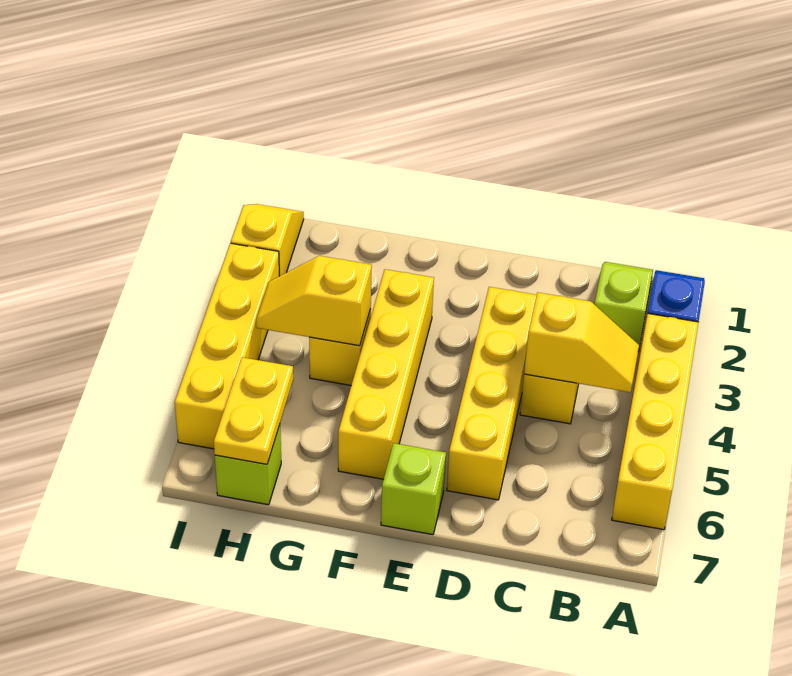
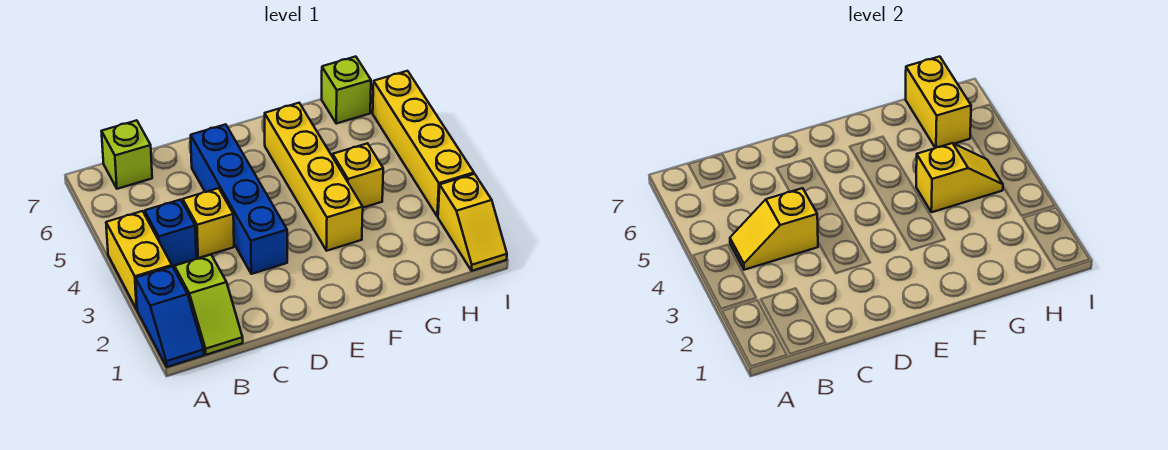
yellow brick A3:A6 level 1 -> yellow brick A3:A4 level 1
none -> blue brick B4 level 1
yellow brick D3:D6 level 1 -> blue brick D3:D6 level 1
lime brick E7 level 1 -> lime brick B7 level 1
yellow plate H6:H7 level 2 -> yellow brick H6:H7 level 2

